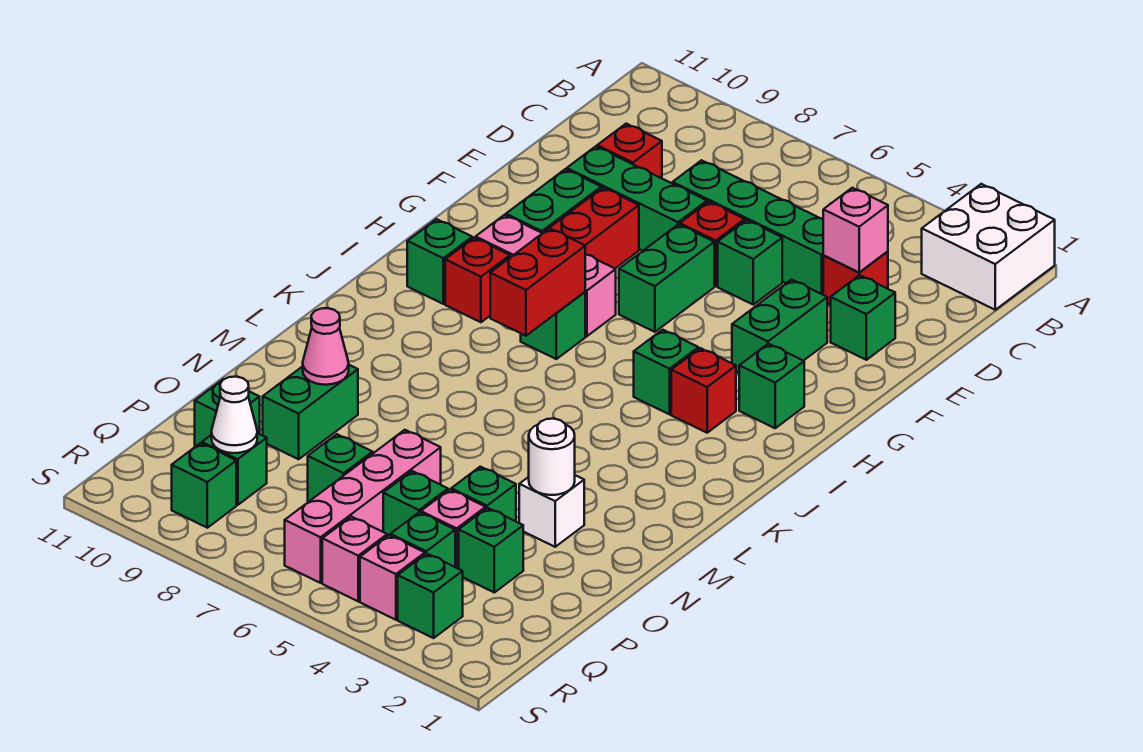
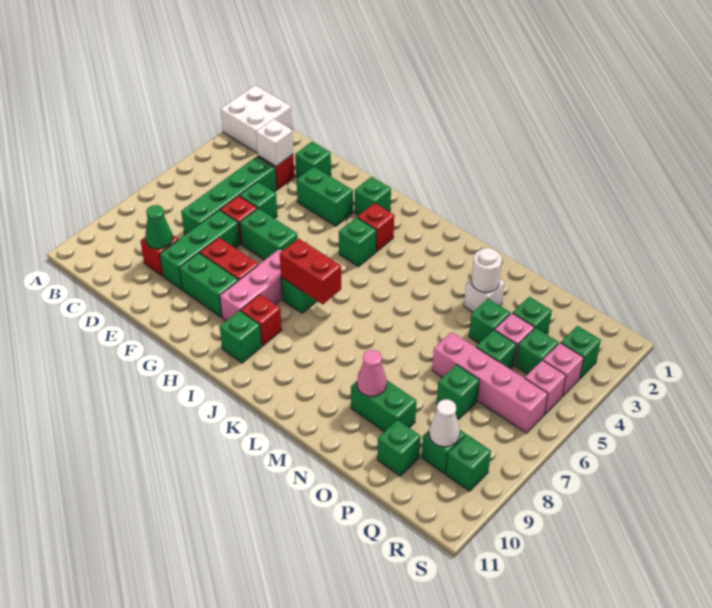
pink brick D3 level 2 -> white brick D3 level 2
none -> green cone D9 level 2

